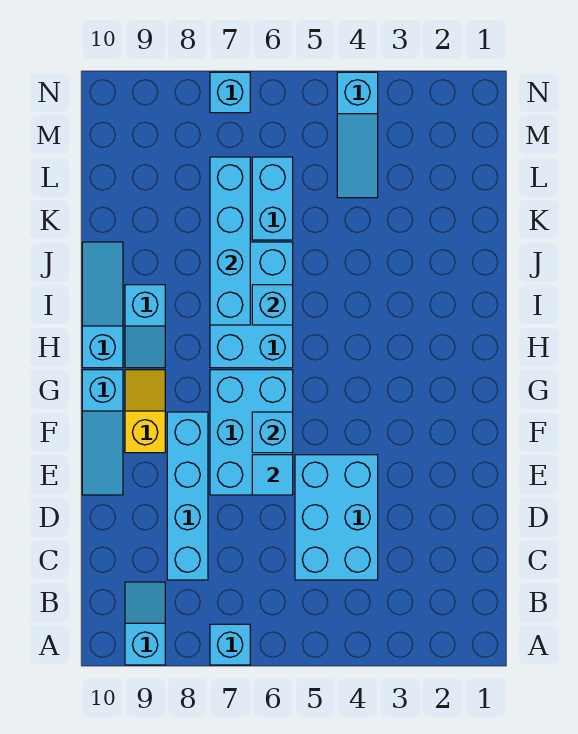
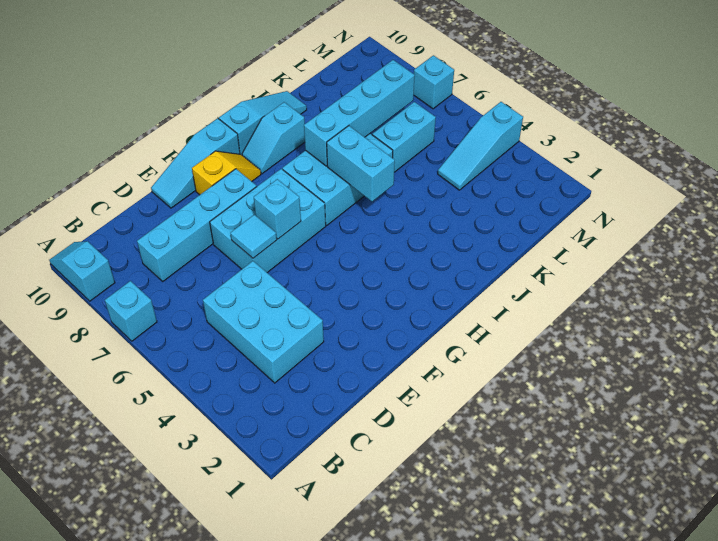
cyan slope A9:B9 level 1 top A -> cyan slope A9:A10 level 1 top 9
cyan brick C4:E5 level 1 -> cyan brick C3:D5 level 1
cyan brick I6 level 2 -> cyan brick I5:I6 level 2

